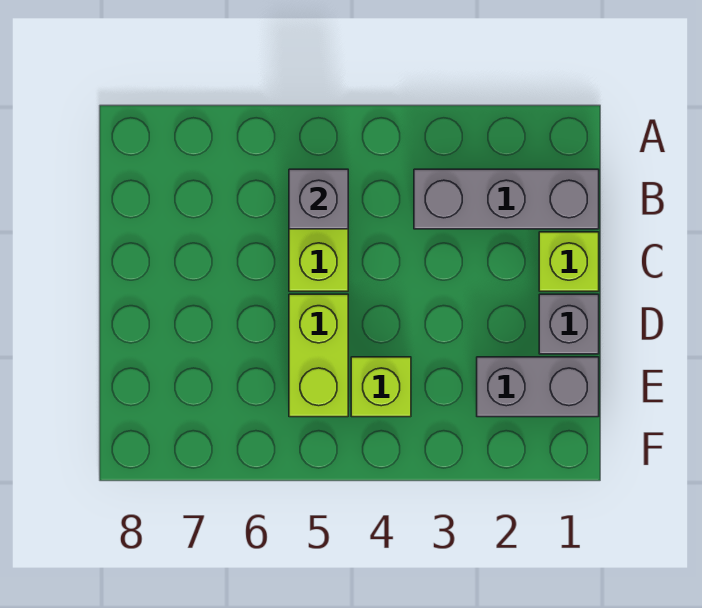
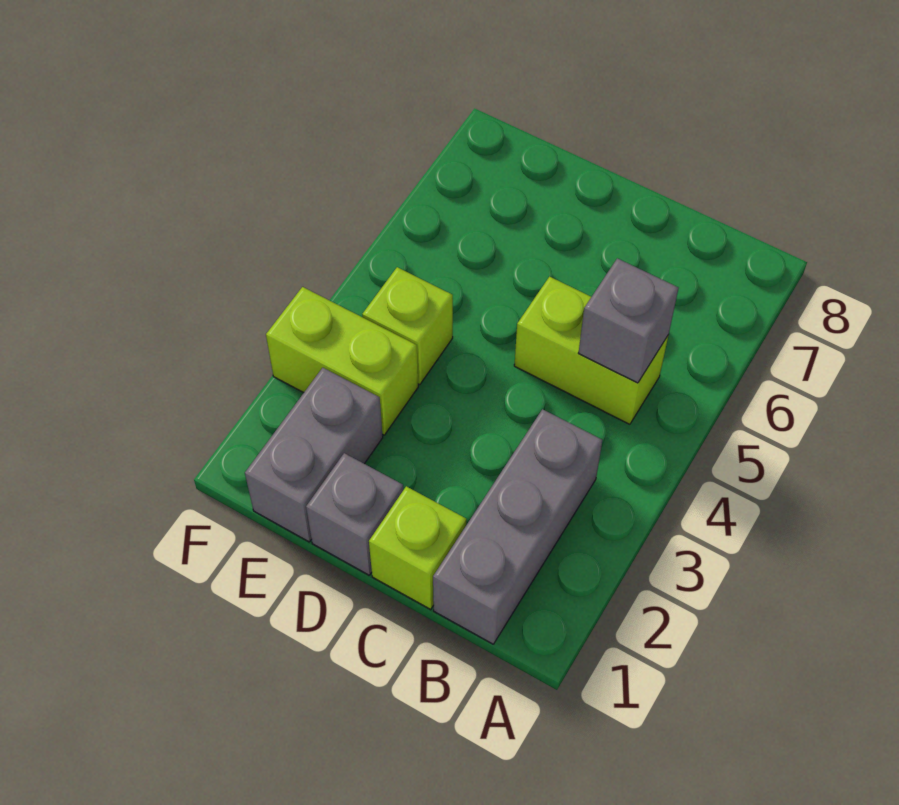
lime brick D5:E5 level 1 -> lime brick E3:F3 level 1

